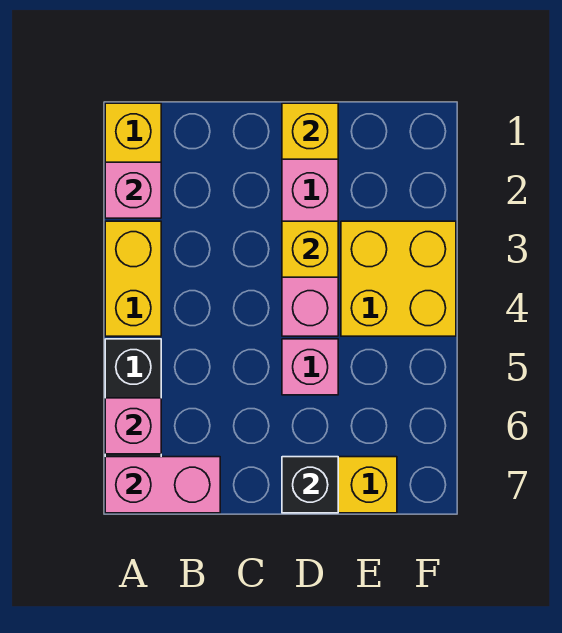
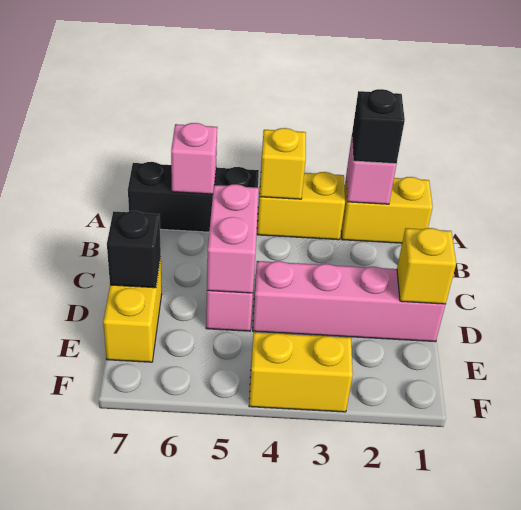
none -> black brick A2 level 3
pink brick A7:B7 level 2 -> pink brick C5:D5 level 2
yellow brick D3 level 2 -> yellow brick A4 level 2
yellow brick E3:F4 level 1 -> yellow brick F3:F4 level 1

